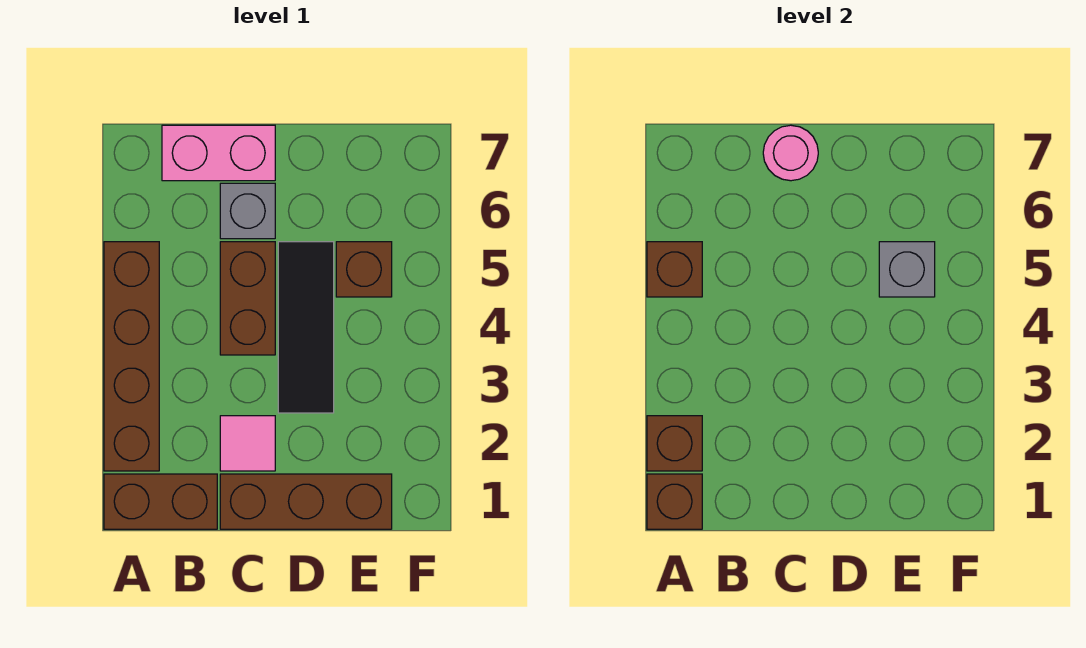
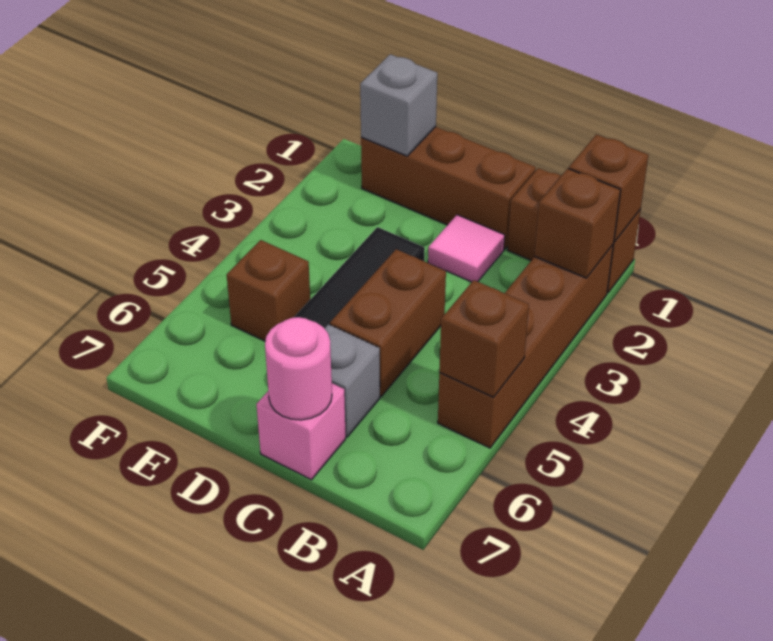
pink brick B7:C7 level 1 -> pink brick C7 level 1
grey brick E5 level 2 -> grey brick E1 level 2

